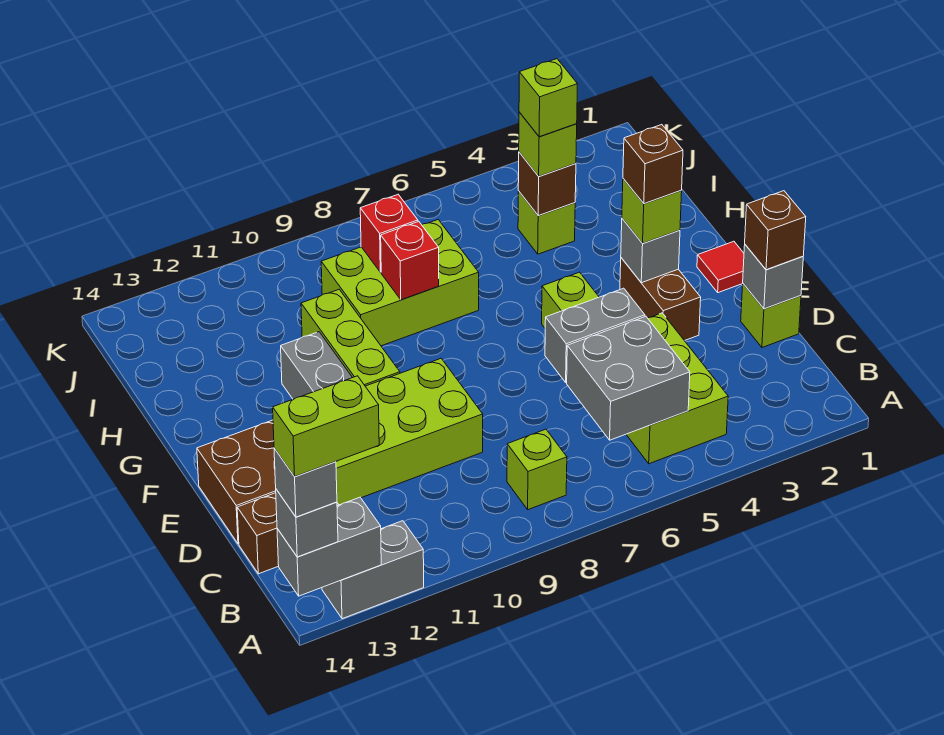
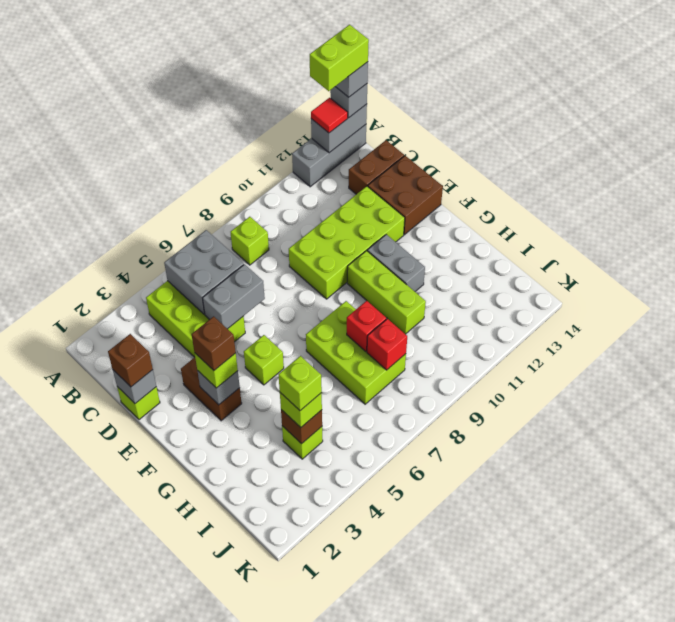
grey brick A12:A13 level 1 -> grey brick A12:A14 level 1
red tile F1 level 1 -> red tile A13 level 3
lime brick H7:I9 level 1 -> lime brick G7:I8 level 1

